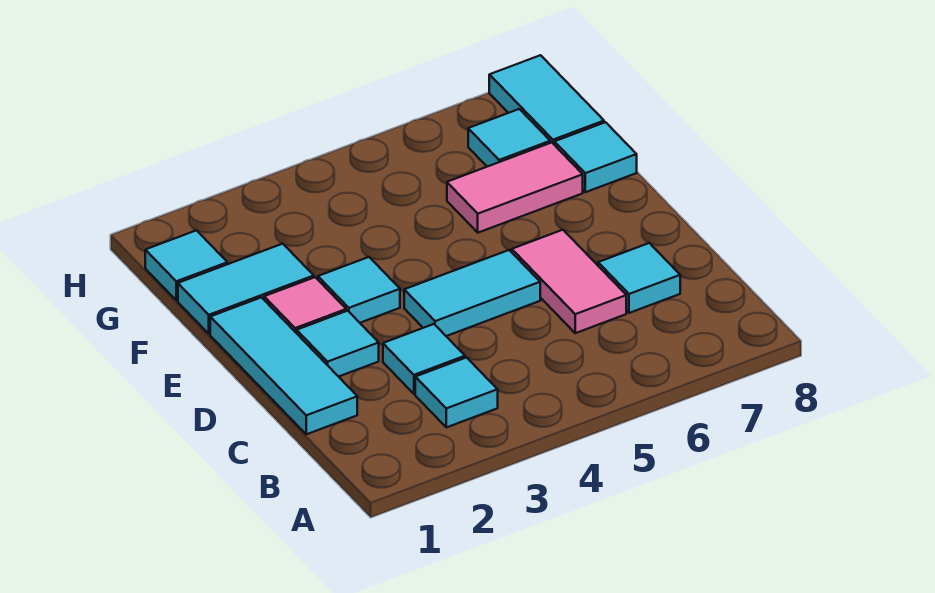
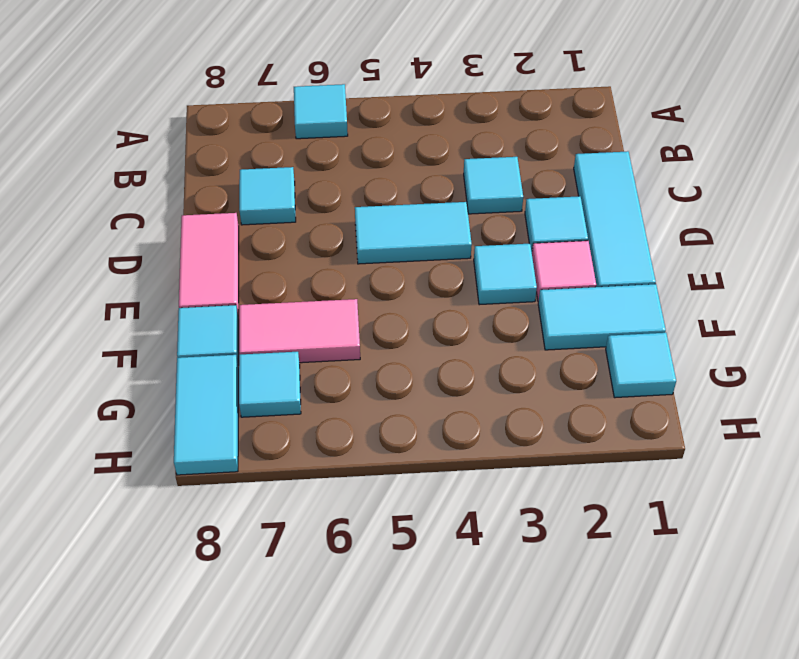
cyan tile B3 level 1 -> cyan tile A6 level 1
pink tile C6:D6 level 1 -> pink tile D8:E8 level 1

